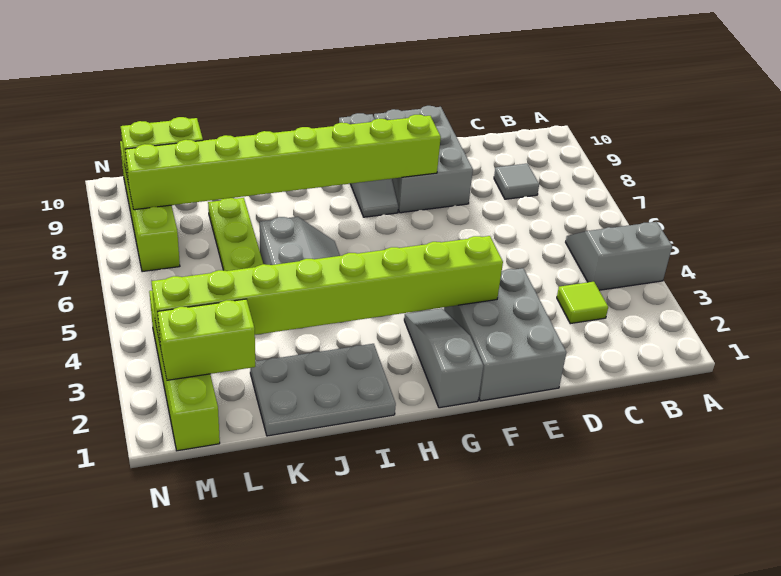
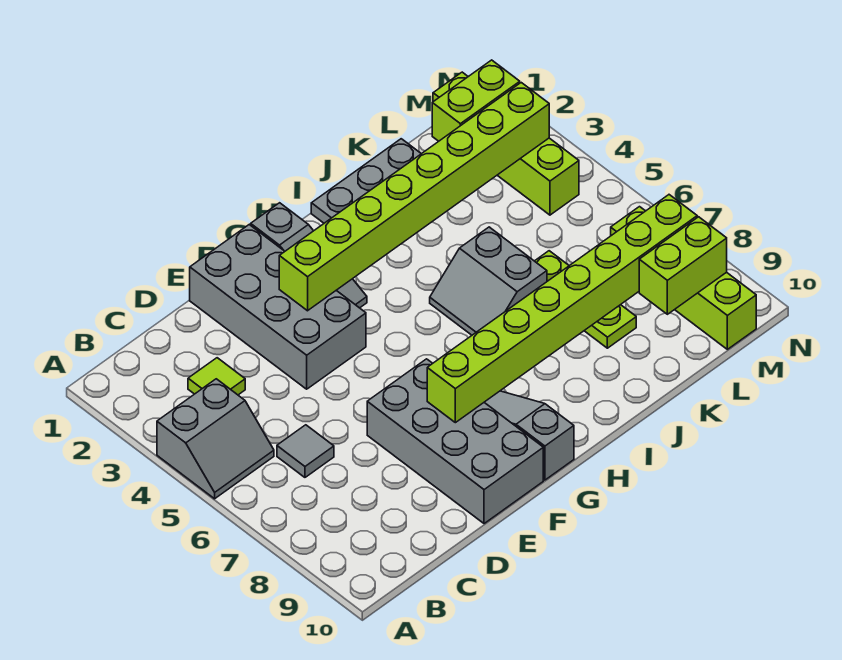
grey tile C8 level 1 -> grey tile C6 level 1
grey brick E1:F3 level 1 -> grey brick E1:F4 level 1
grey brick E8:F10 level 1 -> grey brick E7:F10 level 1

